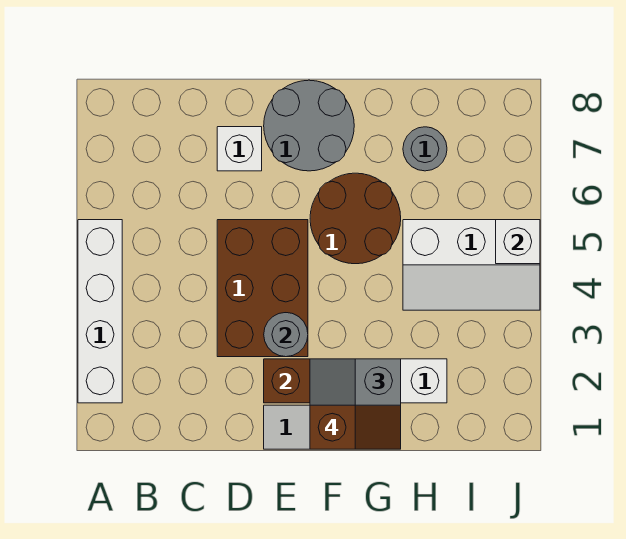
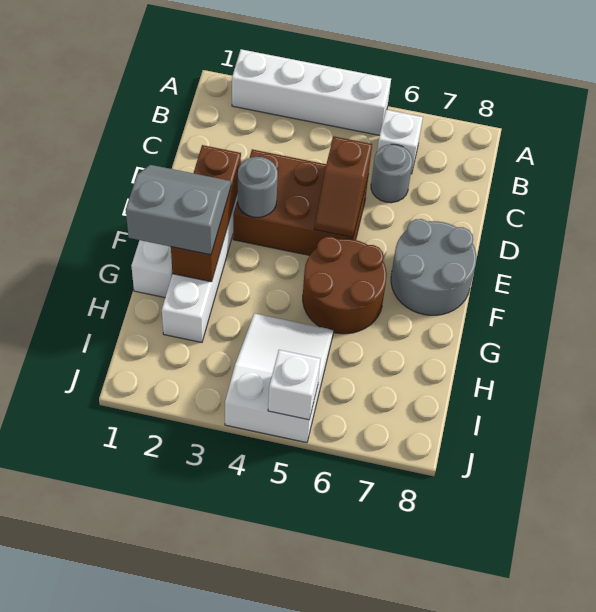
white brick D7 level 1 -> white brick B6 level 1
brown slope F1:G1 level 4 top F -> brown slope D5:E5 level 2 top D
white slope H4:J5 level 1 top 5 -> white slope H4:J5 level 1 top J
grey round brick H7 level 1 -> grey round brick C6 level 1

